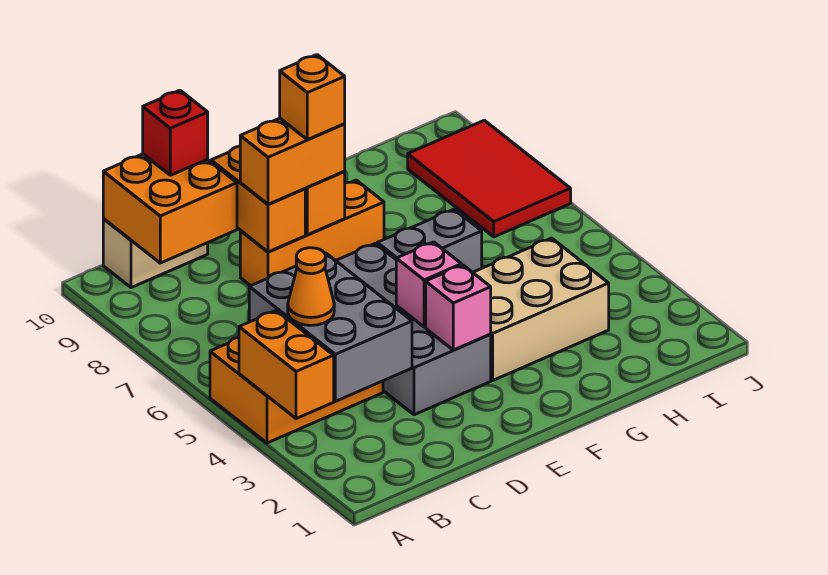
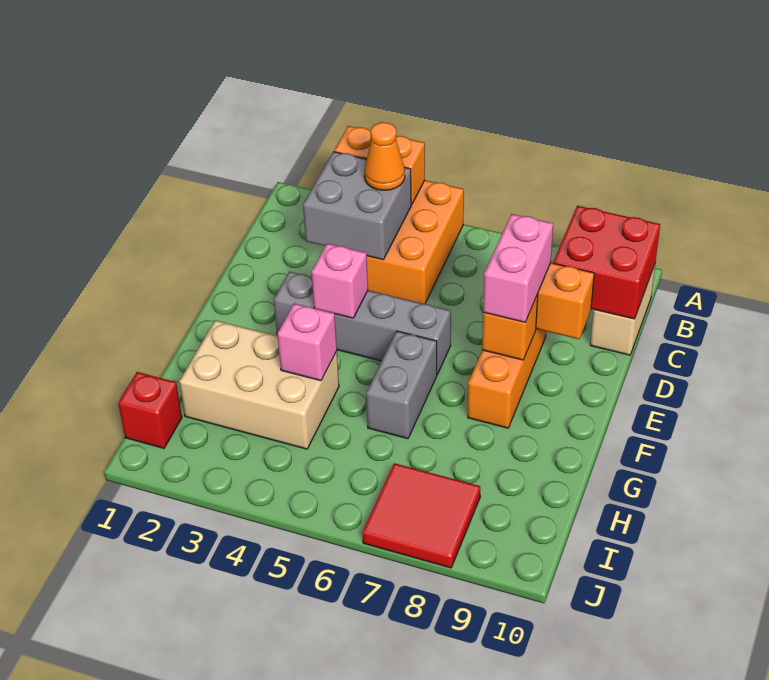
grey brick B3:C5 level 2 -> grey brick B3:C4 level 2
orange brick B9:C10 level 2 -> red brick B9:C10 level 2
red brick C10 level 3 -> red brick I1 level 1
grey brick D3:E6 level 1 -> grey brick E3:E6 level 1
orange brick D8:E8 level 3 -> pink brick D8:E8 level 3
pink brick E3 level 2 -> pink brick G4 level 2
orange brick E8 level 4 -> none
tan brick F3:H4 level 1 -> tan brick G2:H4 level 1
red tile I7:J9 level 1 -> red tile I7:J8 level 1

